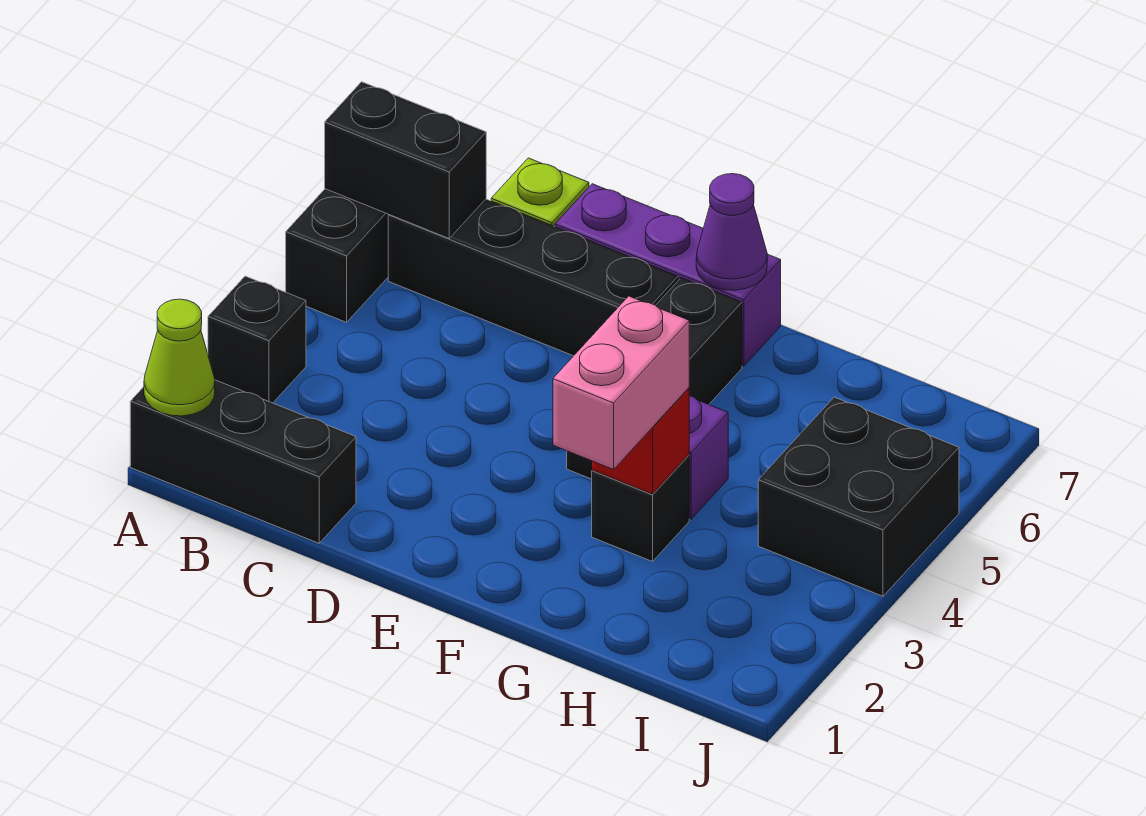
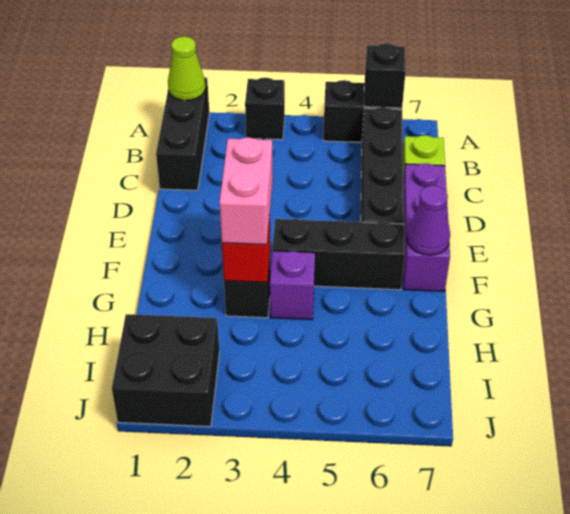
black brick A6:B6 level 2 -> black brick A6 level 2
pink brick G2:G3 level 3 -> pink brick F3:G3 level 3
black brick I4:J5 level 1 -> black brick I1:J2 level 1

